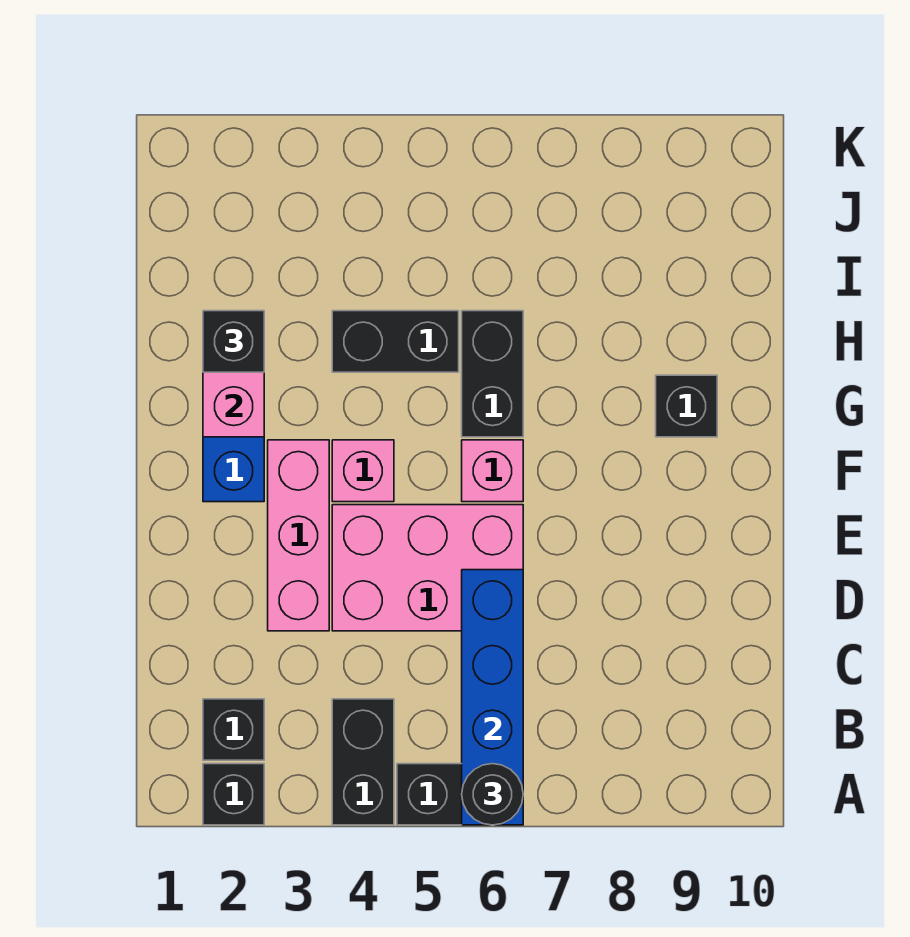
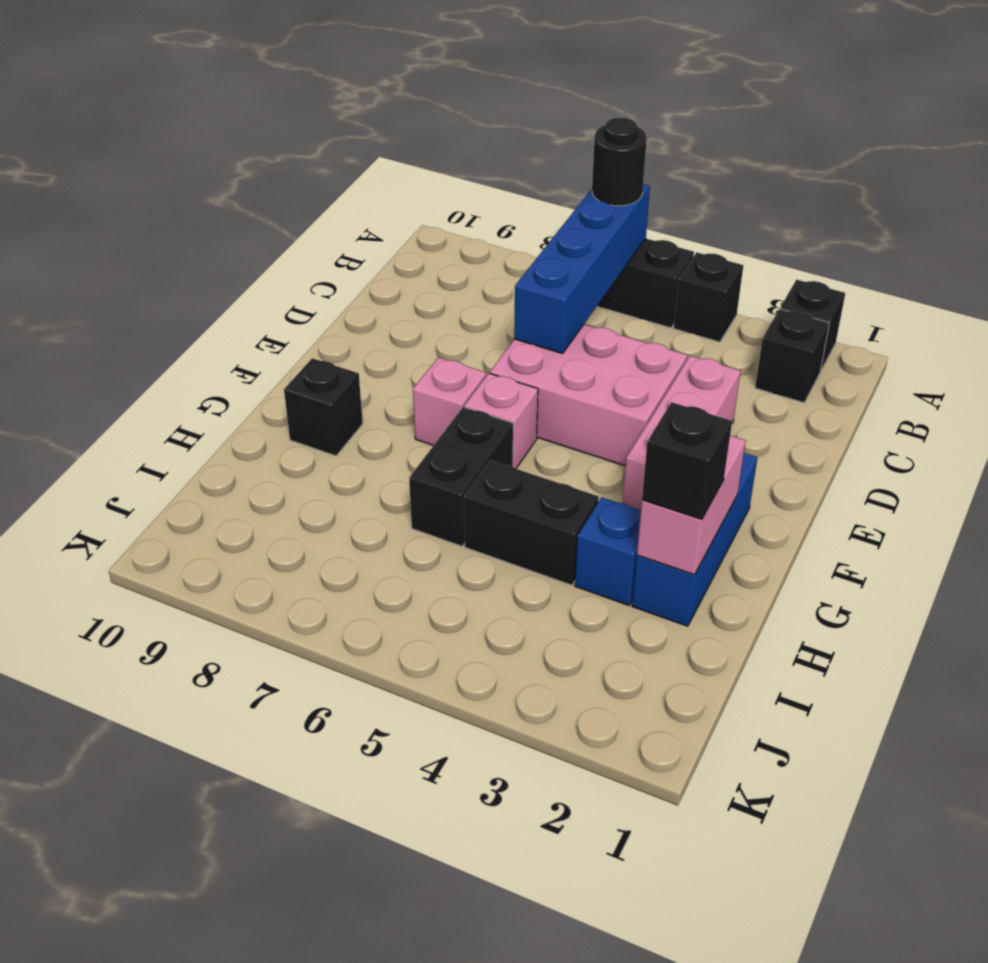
black brick A4:B4 level 1 -> black brick A4 level 1
pink brick F4 level 1 -> pink brick F7 level 1
none -> blue brick H3 level 1

